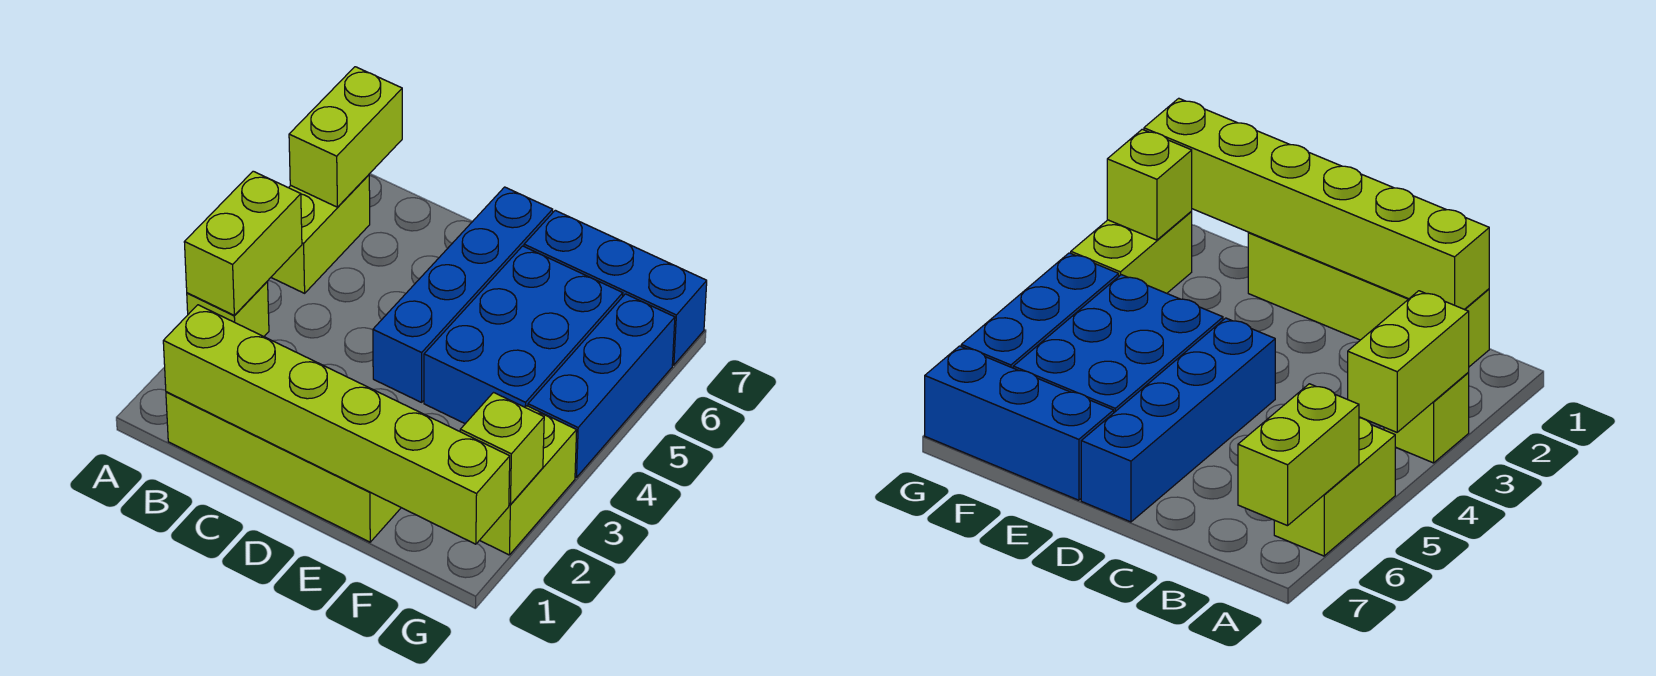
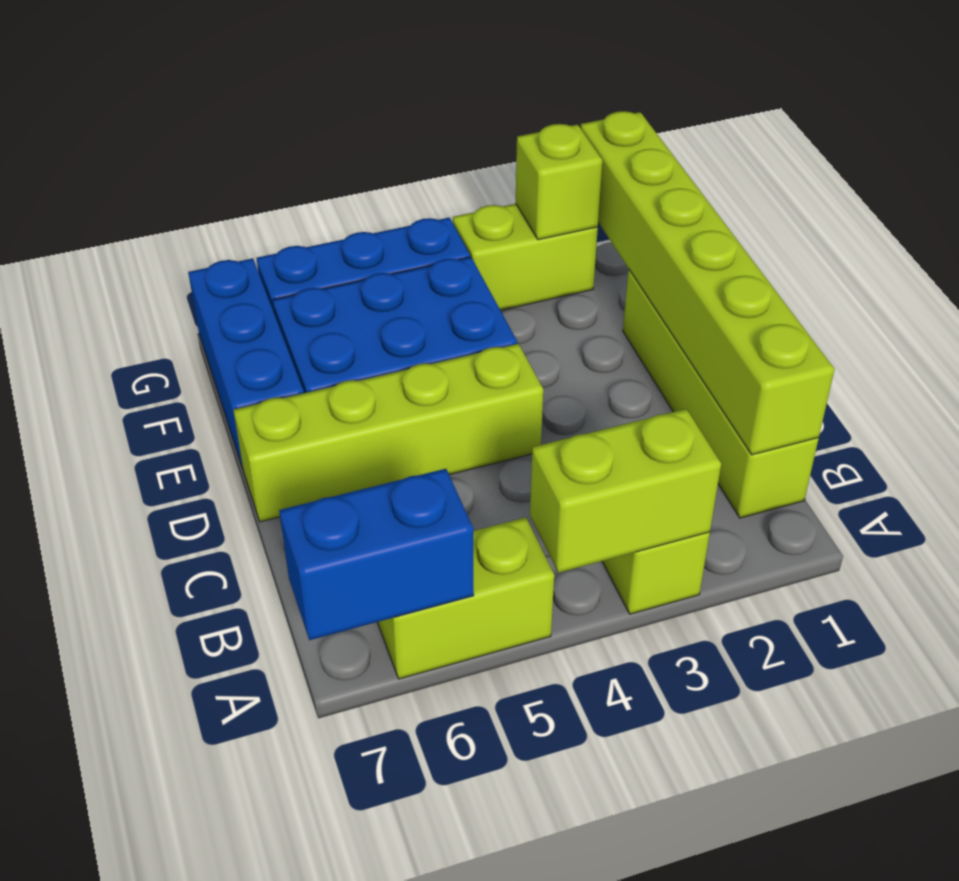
lime brick A6:A7 level 2 -> blue brick A6:A7 level 2
blue brick D4:D7 level 1 -> lime brick D4:D7 level 1

